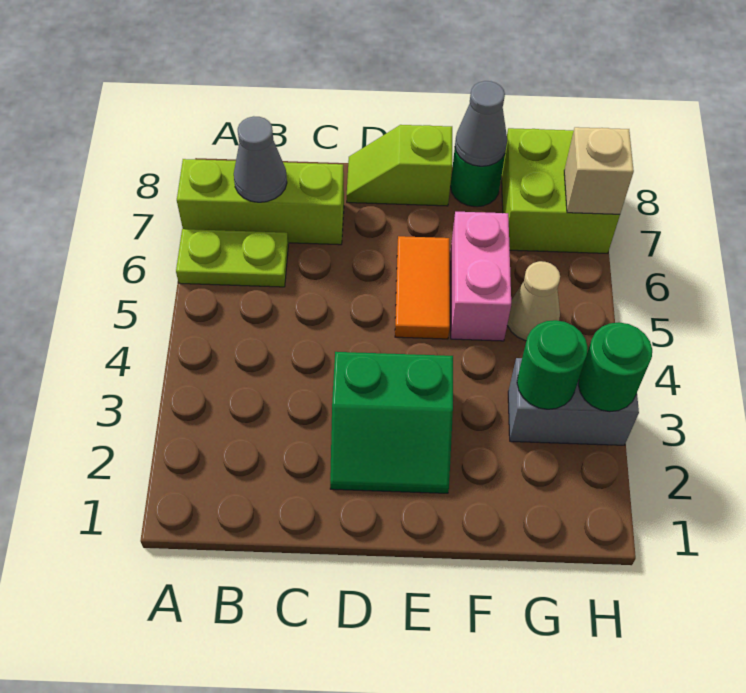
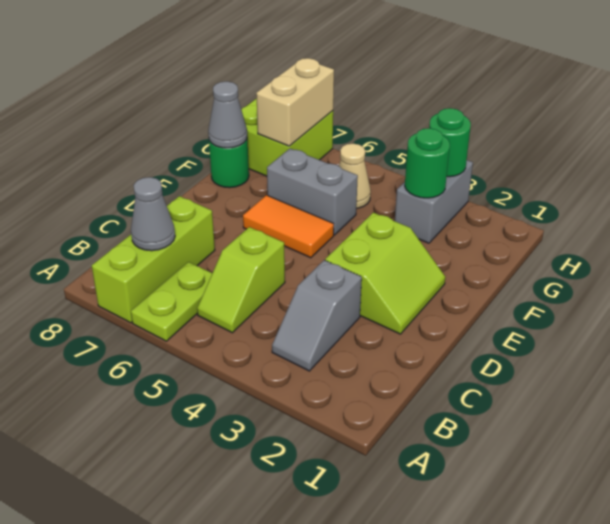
none -> grey slope B3:C3 level 1 top C
green slope D2:E3 level 1 top 3 -> lime slope D2:E3 level 1 top 3
lime slope D8:E8 level 1 top E -> lime slope B5:C5 level 1 top C
pink brick F5:F6 level 1 -> grey brick F5:F6 level 1
tan brick H7 level 2 -> tan brick G7:H7 level 2

